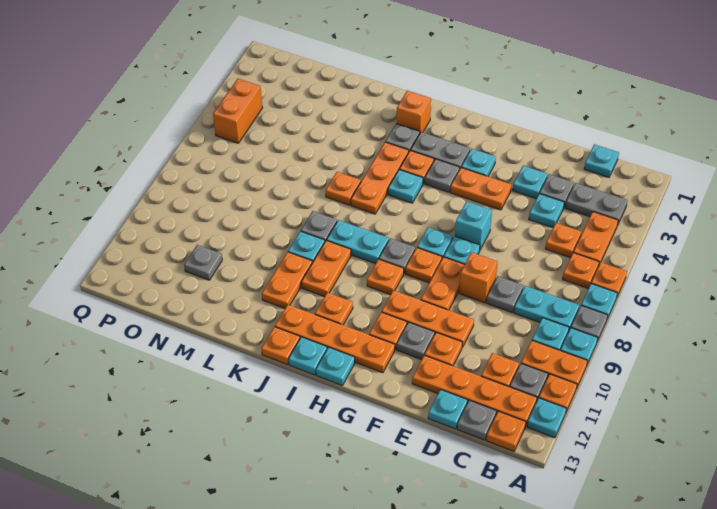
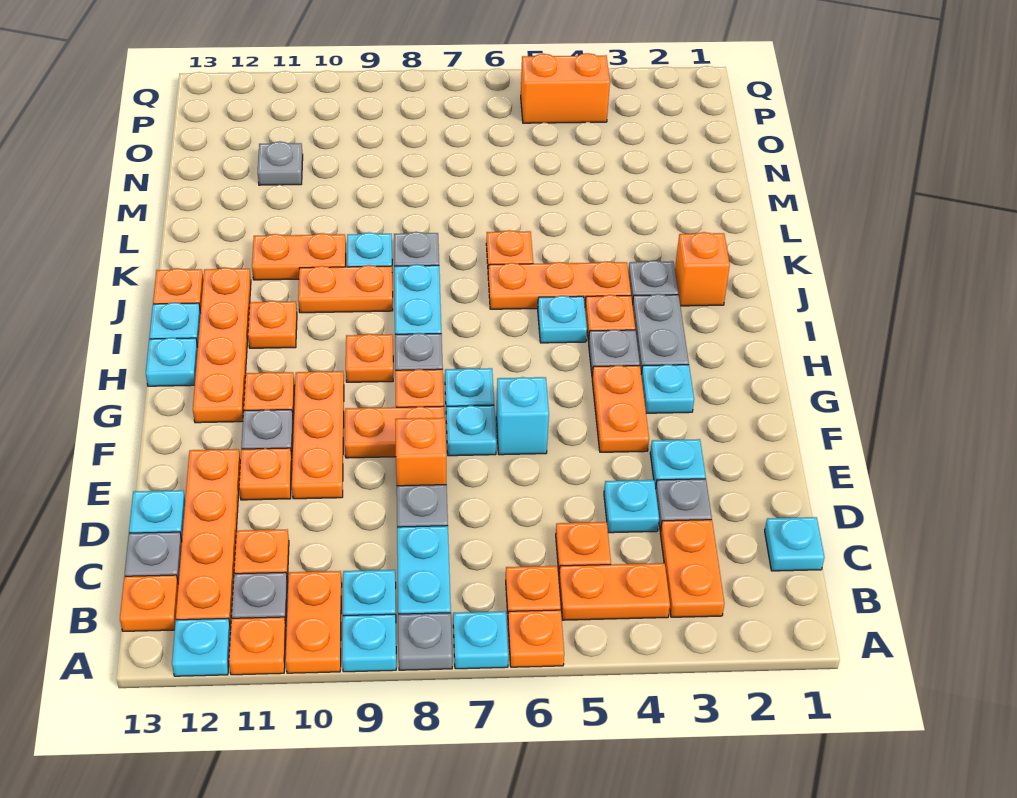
grey plate B3:C3 level 1 -> orange plate B3:C3 level 1

